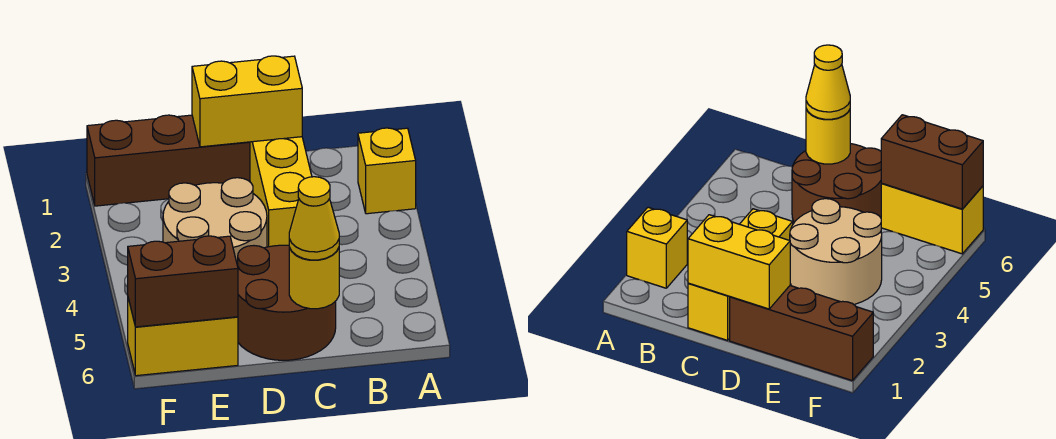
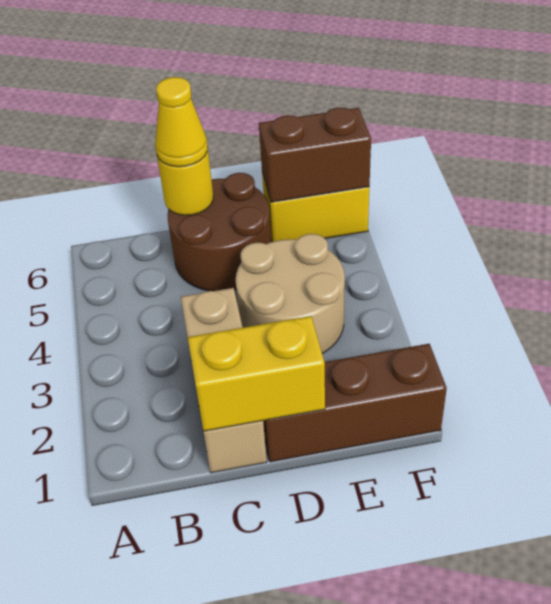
yellow brick A2 level 1 -> none
yellow brick C1:C3 level 1 -> tan brick C1:C3 level 1

